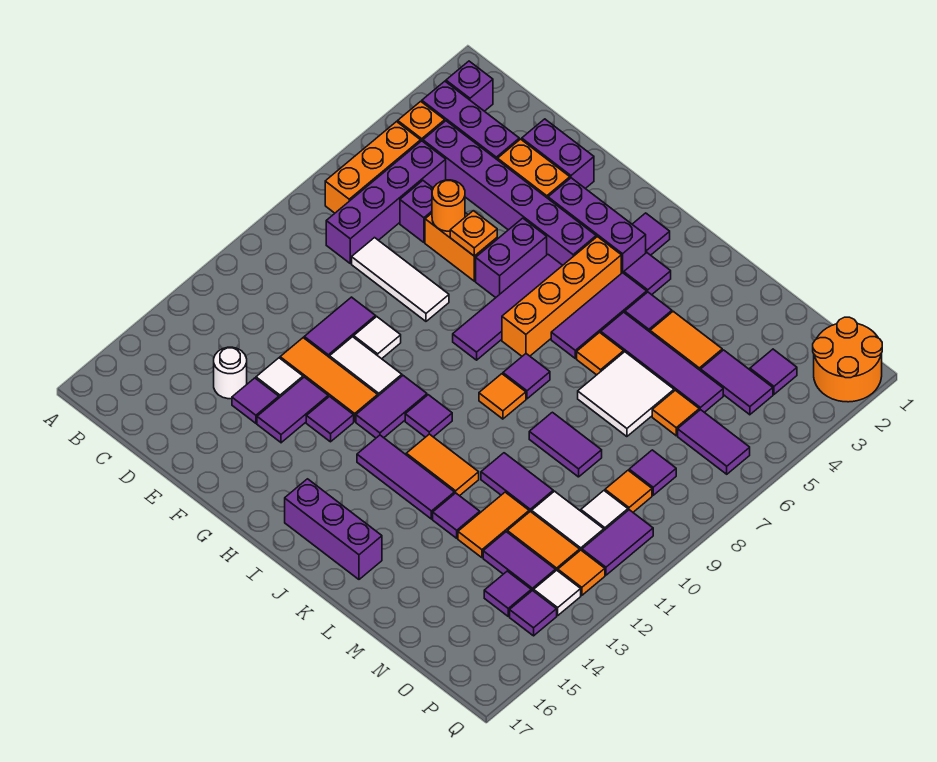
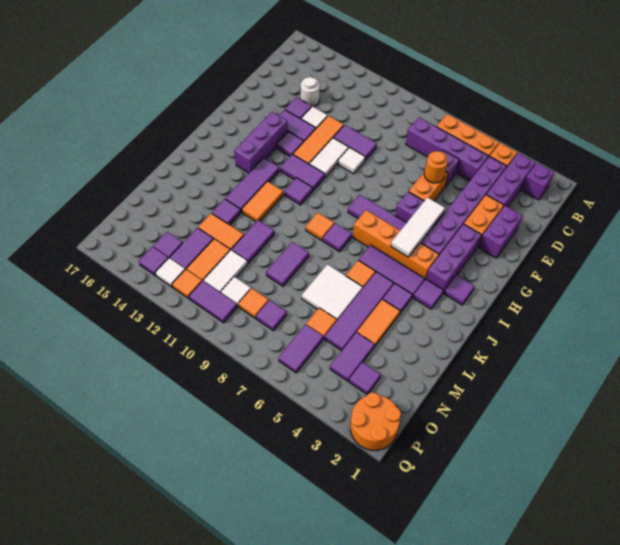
white tile D8:F8 level 1 -> white tile G5:I5 level 2
orange plate F6 level 2 -> none
purple brick I16:K16 level 1 -> purple brick G14:I14 level 1

